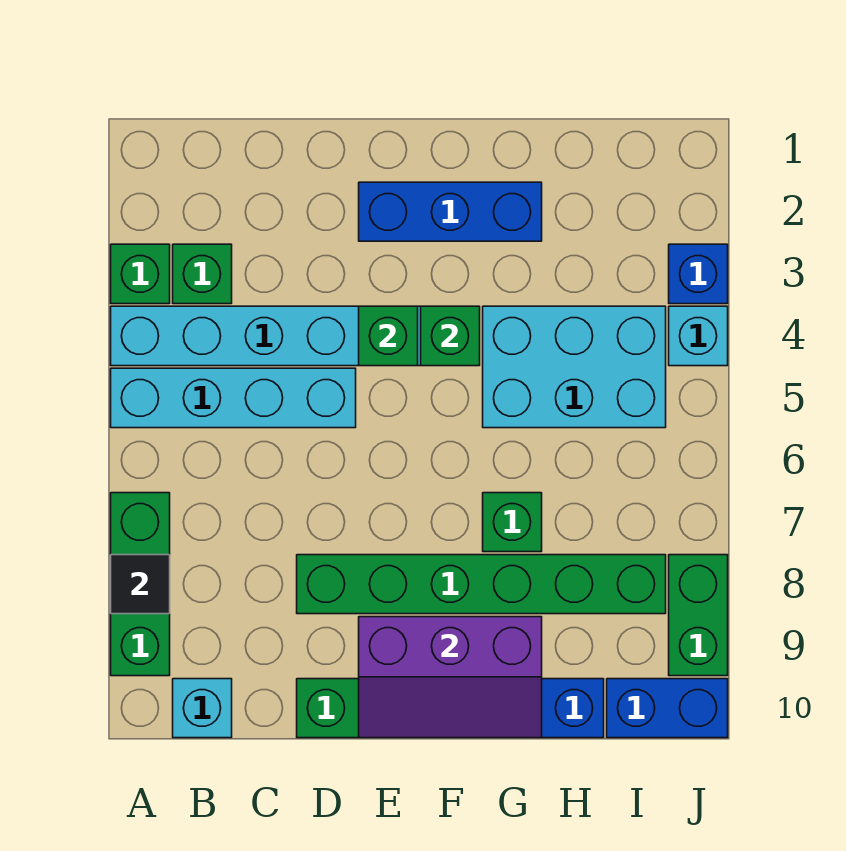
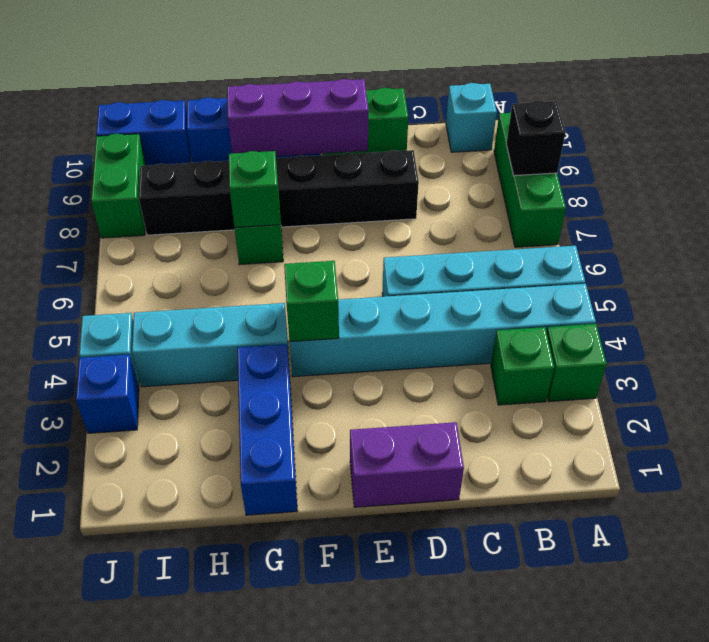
black tile A8 level 2 -> black brick A8 level 2
none -> purple brick D1:E1 level 1
green brick D8:I8 level 1 -> black brick D8:I8 level 1
blue brick E2:G2 level 1 -> blue brick G1:G3 level 1
green brick E4 level 2 -> green brick G7 level 2
cyan brick G4:I5 level 1 -> cyan brick G4:I4 level 1

